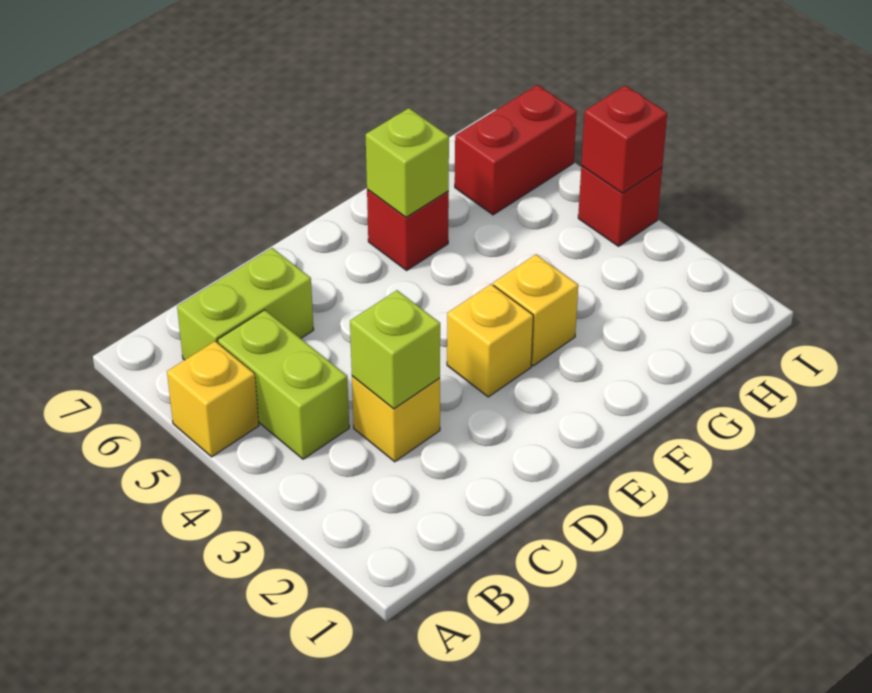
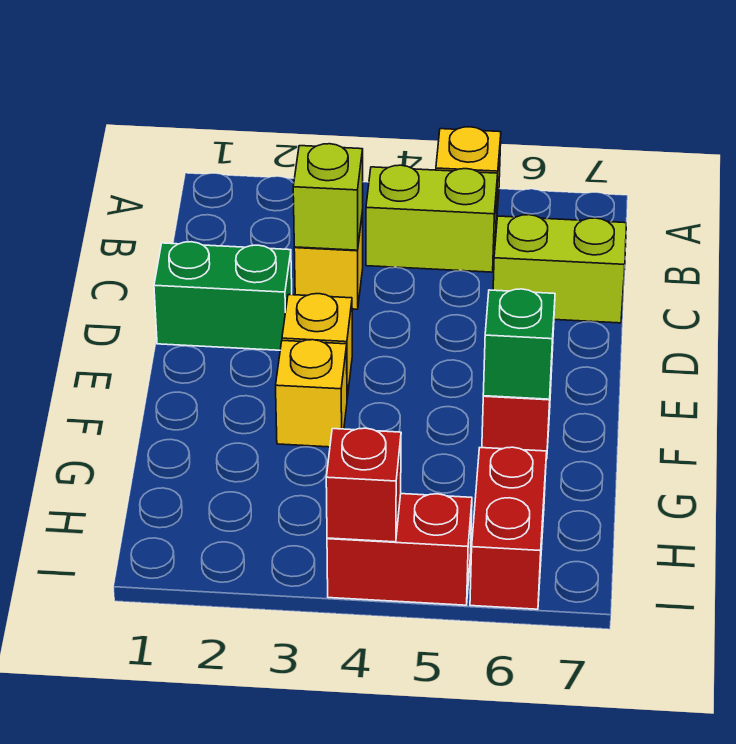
lime brick B6:C6 level 1 -> lime brick C6:C7 level 1
none -> green brick D1:D2 level 1
lime brick F6 level 2 -> green brick F6 level 2
red brick I4 level 1 -> red brick I4:I5 level 1

